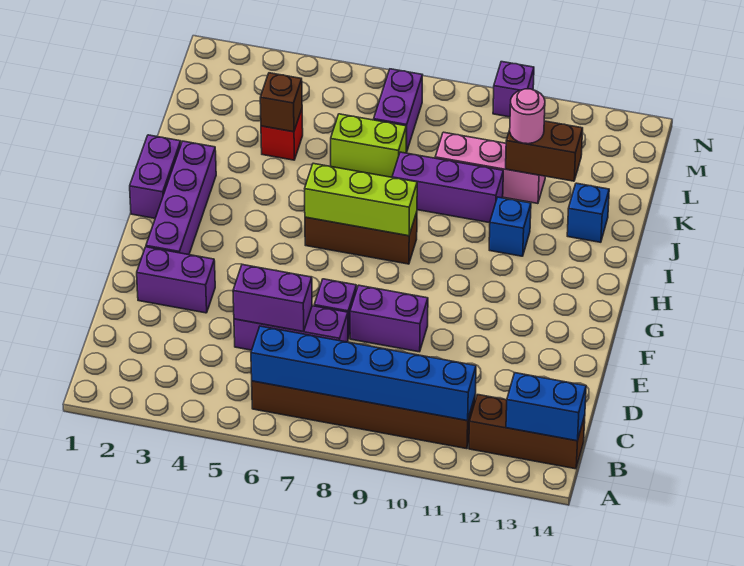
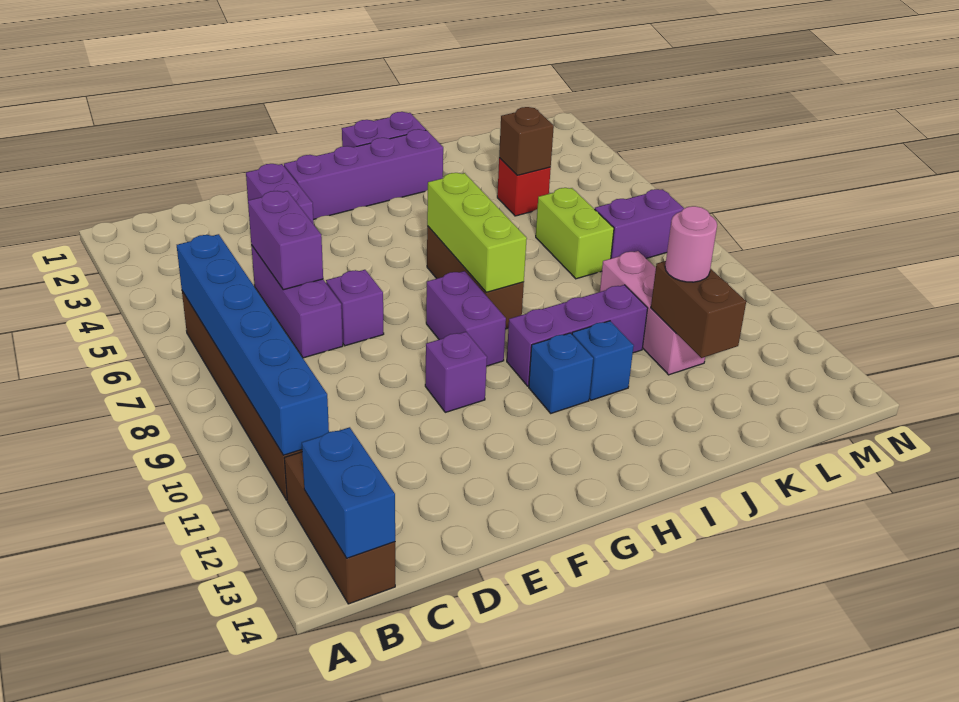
purple brick E8:E9 level 1 -> purple brick G8:G9 level 1
purple brick J8:J10 level 1 -> purple brick H10:J10 level 1
blue brick J13 level 1 -> blue brick H11 level 1
purple brick N10 level 1 -> purple brick F10 level 1

